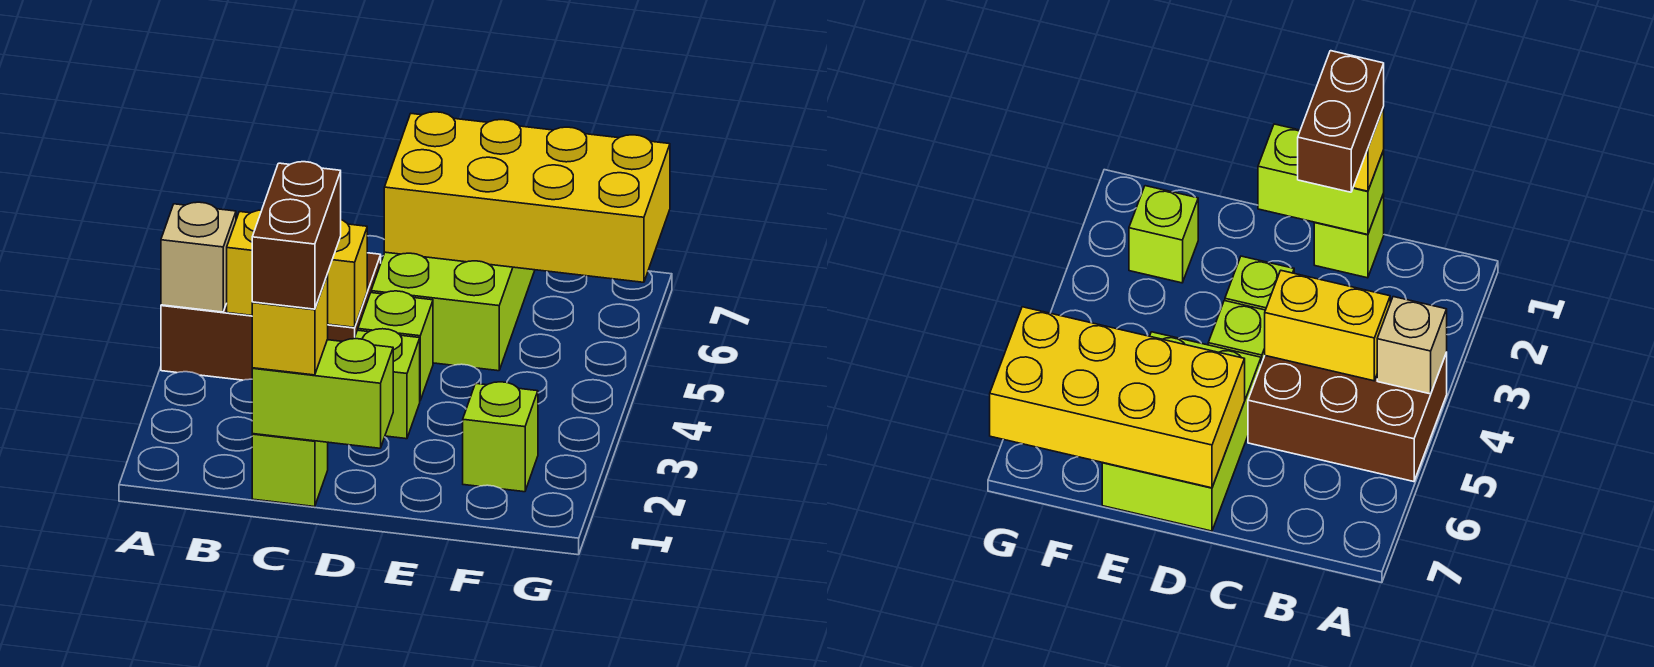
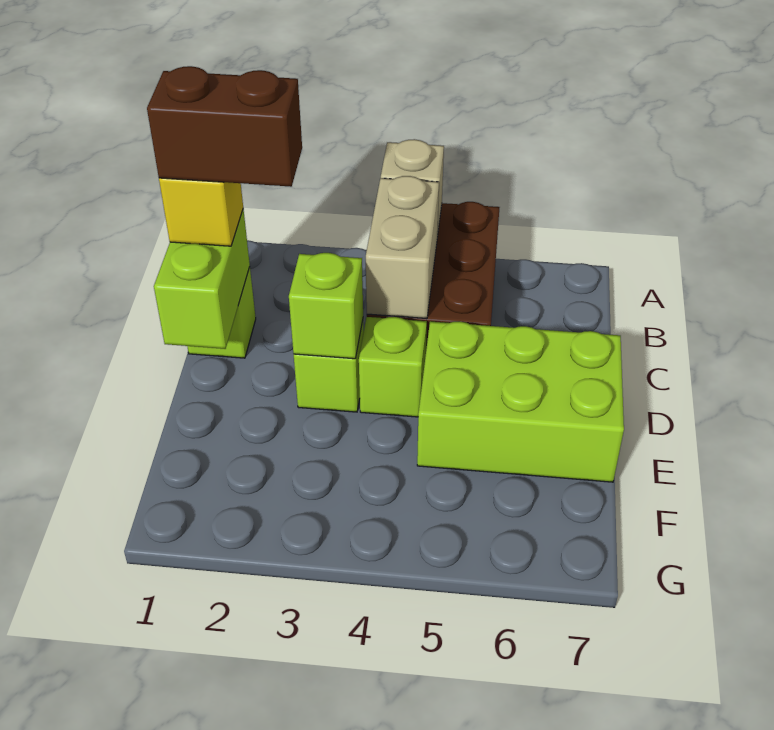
yellow brick B4:C4 level 2 -> tan brick B4:C4 level 2
yellow brick D6:G7 level 2 -> none
lime brick F2 level 1 -> lime brick D3 level 2

